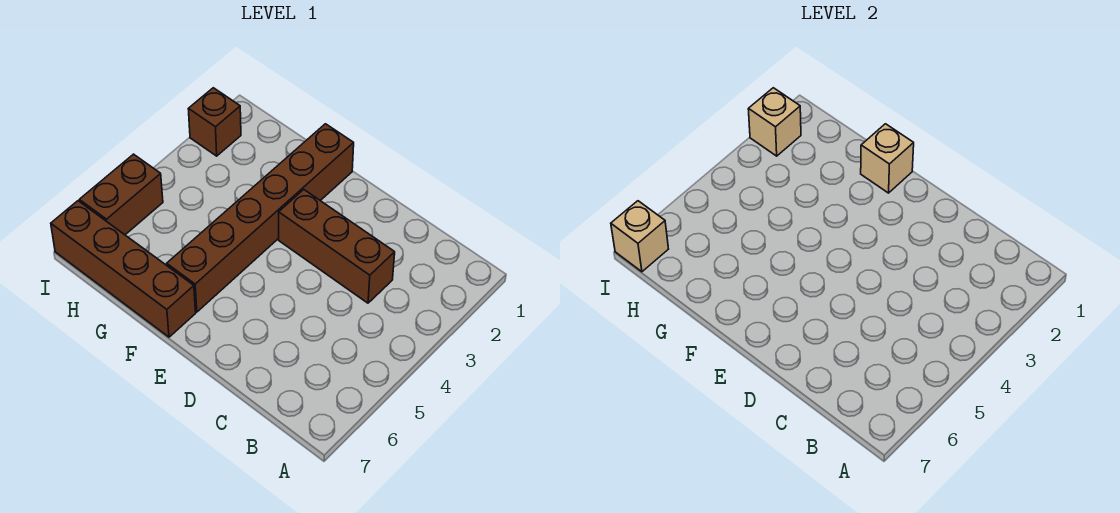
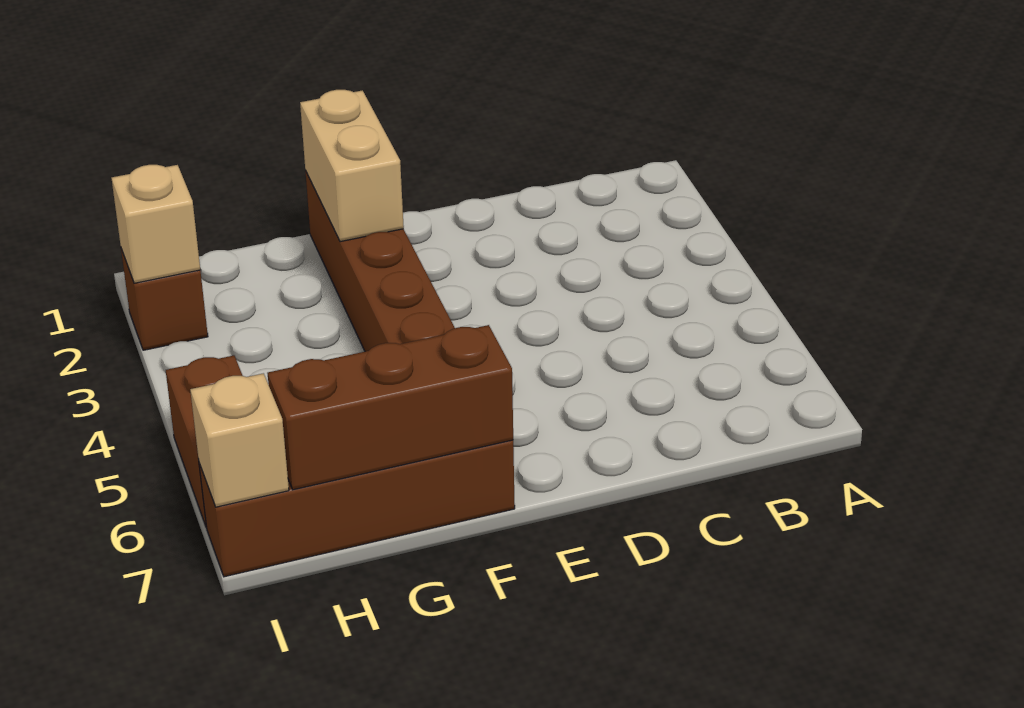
brown brick C3:E3 level 1 -> brown brick F7:H7 level 2
tan brick F1 level 2 -> tan brick F1:F2 level 2

